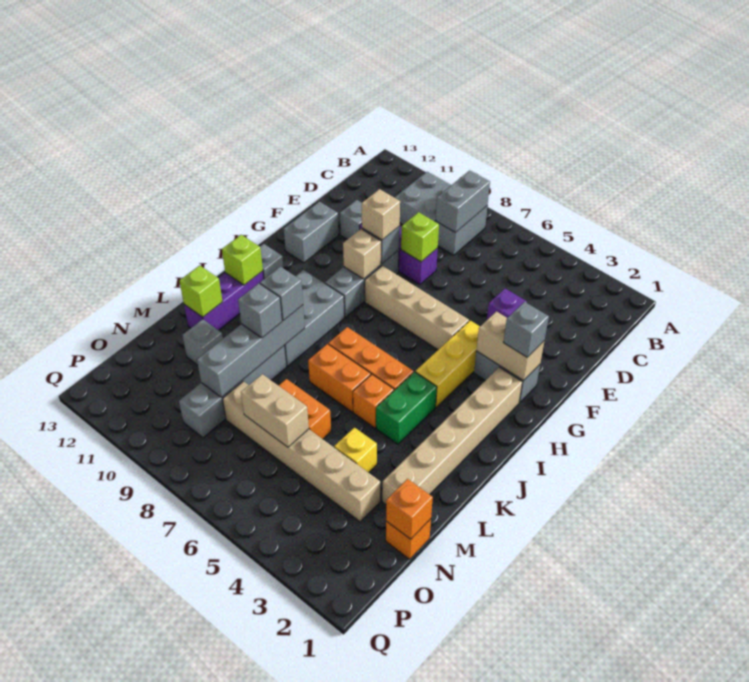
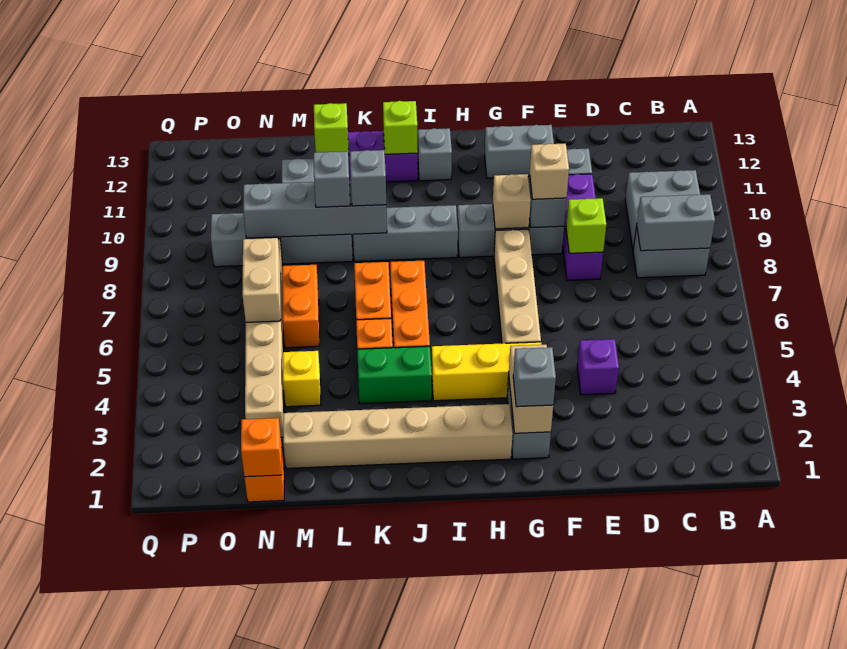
grey brick I9:K10 level 1 -> grey brick I9:K9 level 1

